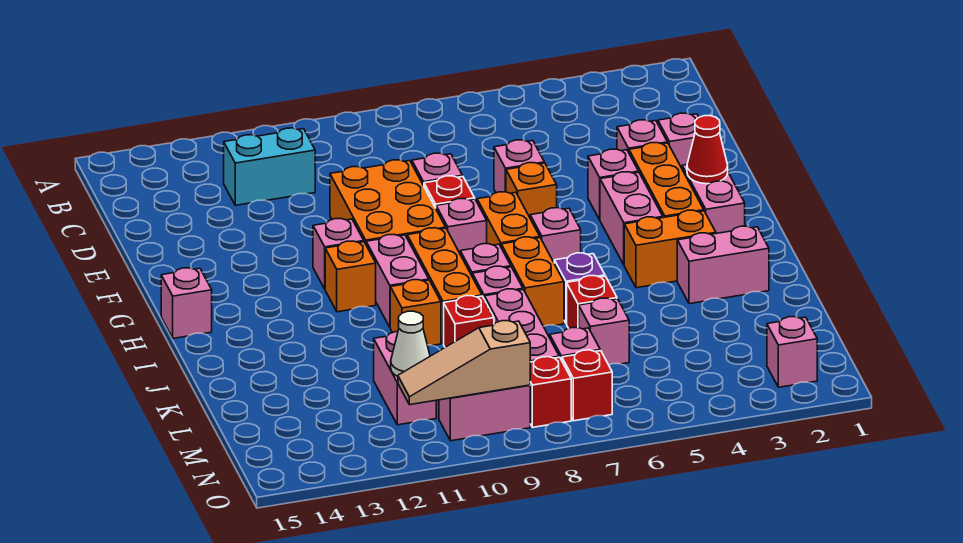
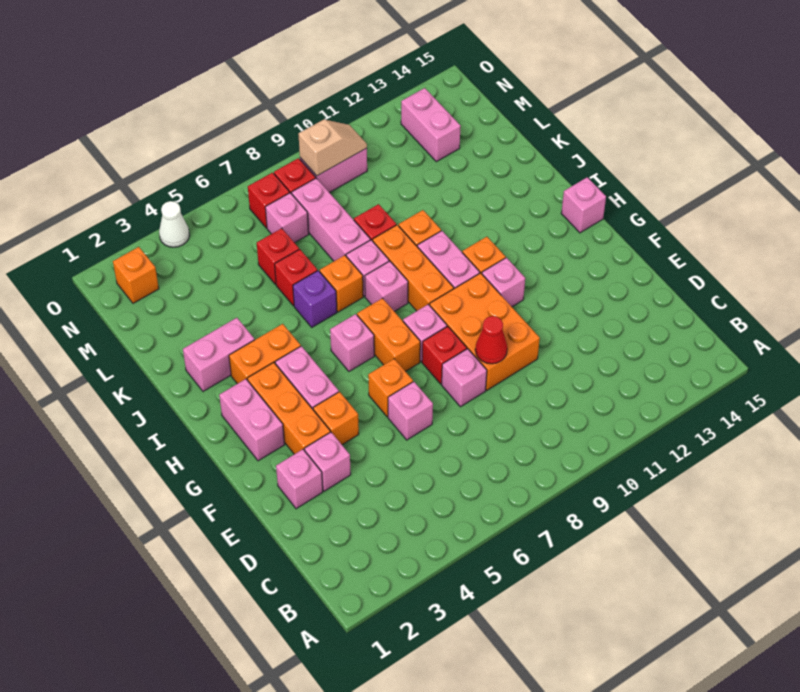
cyan brick C11:C12 level 1 -> none
pink brick F4 level 1 -> orange brick F4 level 1
red cone G2 level 2 -> red cone E9 level 2
orange brick I7:J7 level 1 -> orange brick J7 level 1
pink brick L6 level 1 -> red brick L6 level 1
pink brick L11:M11 level 1 -> pink brick M13:N13 level 1
white cone M11 level 2 -> white cone O4 level 1
pink brick N2 level 1 -> orange brick N2 level 1
tan slope N9:N11 level 2 top 9 -> tan slope N9:N10 level 2 top 9

